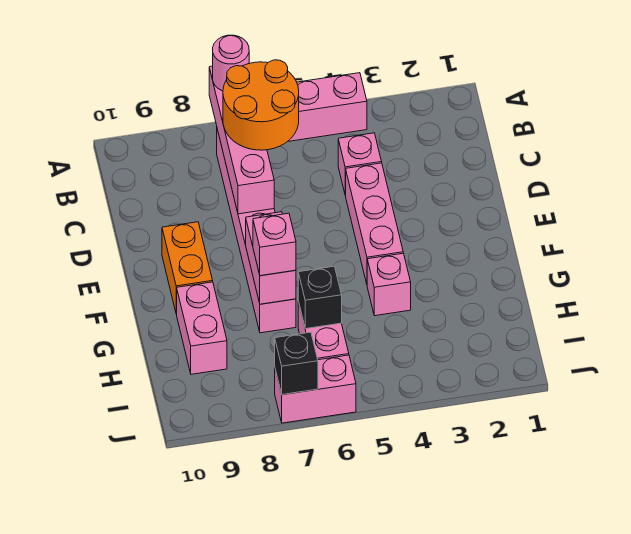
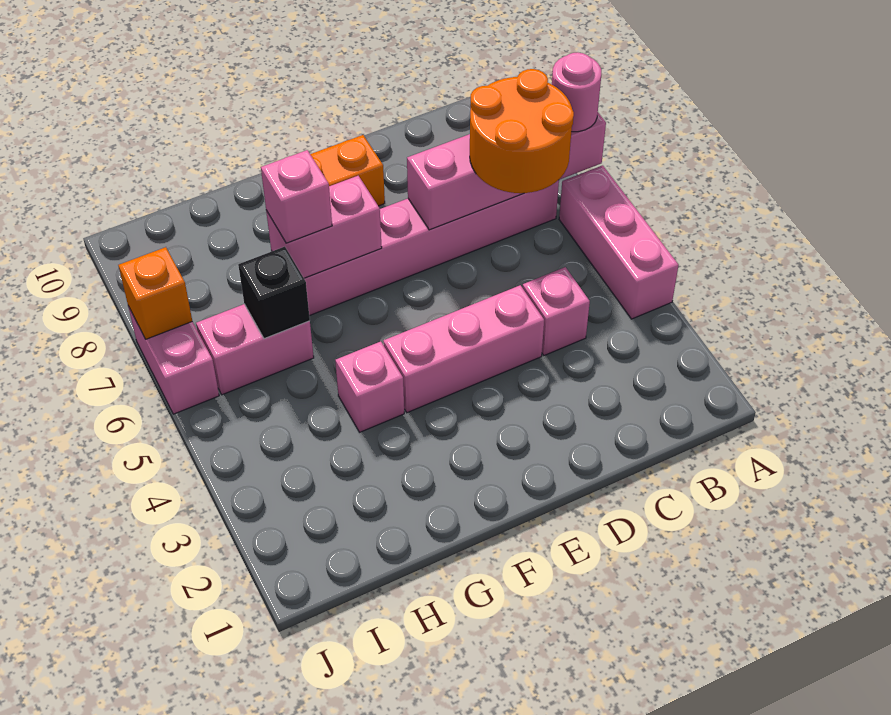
pink brick G9:H9 level 1 -> none
black brick J7 level 2 -> orange brick J7 level 2

